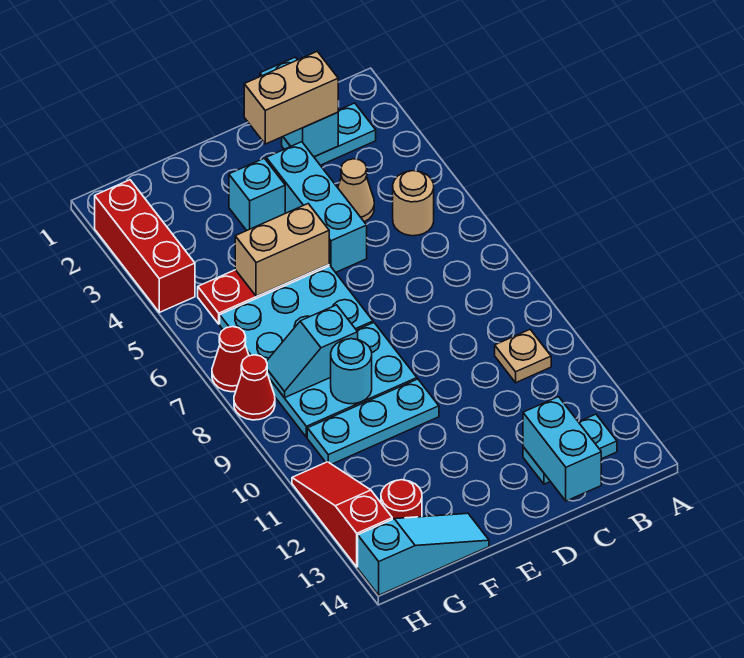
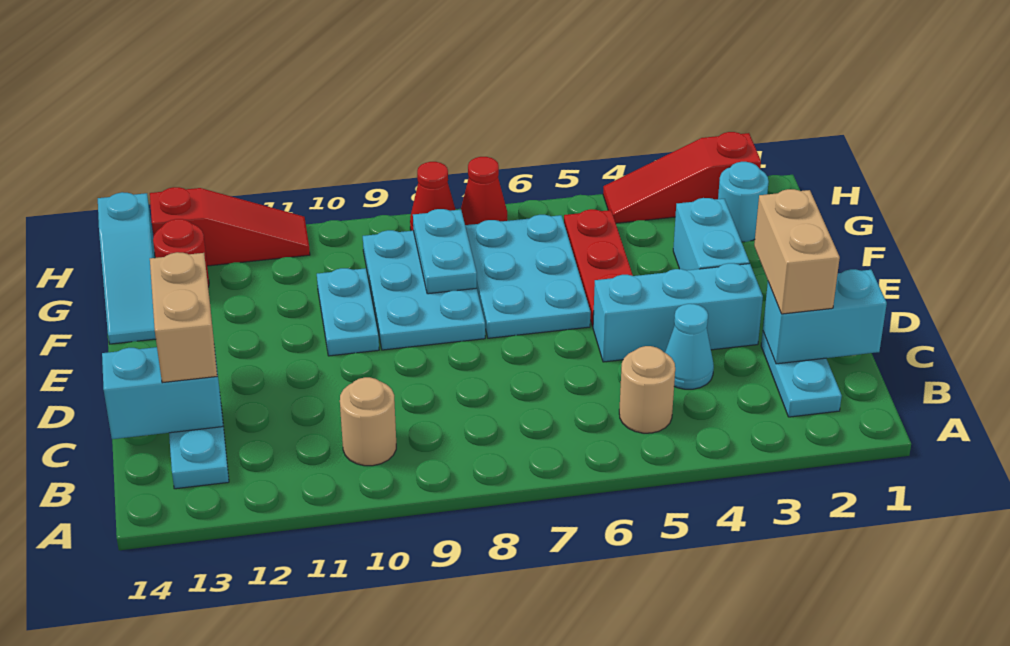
tan plate B10 level 1 -> tan round brick B10 level 1
tan cone C4 level 1 -> cyan cone C4 level 1
cyan brick E3 level 1 -> cyan brick E3:F3 level 1
tan brick E5:F5 level 2 -> tan brick C13:D13 level 3
cyan plate E10:G10 level 1 -> cyan plate E10:F10 level 1
cyan slope F8:G8 level 2 top F -> cyan plate F8:G8 level 2
cyan round brick F9 level 2 -> cyan round brick G2 level 1
red brick H2:H4 level 1 -> red slope H2:H4 level 1 top 2

